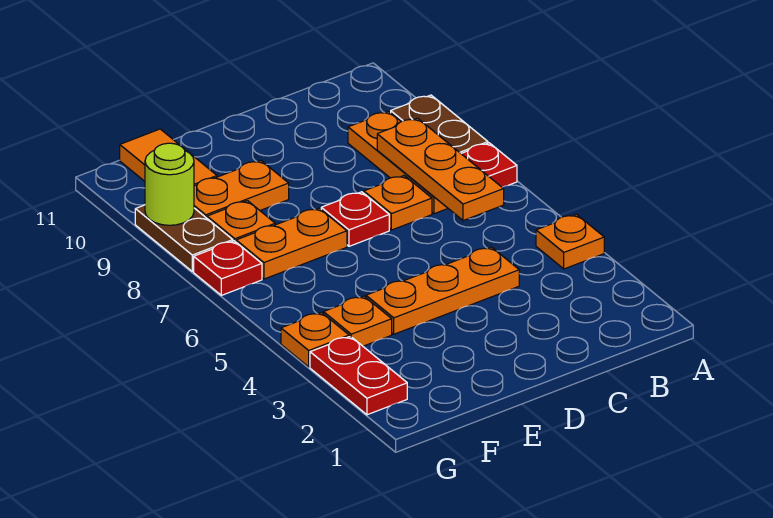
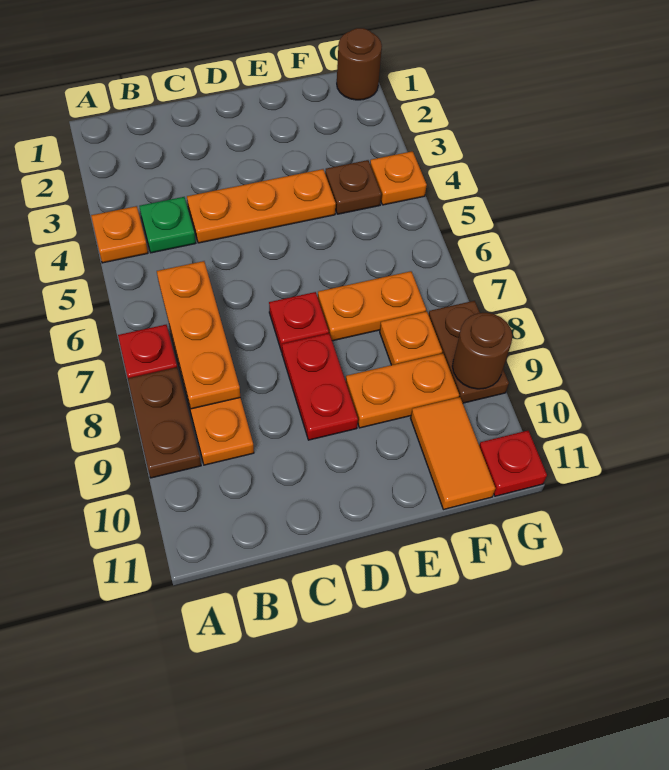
none -> green plate B4 level 1
orange plate C7 level 1 -> none
orange plate F4 level 1 -> brown plate F4 level 1
none -> brown round brick G1 level 1
red plate G2:G3 level 1 -> red plate D8:D9 level 1
red plate G7 level 1 -> red plate G11 level 1
lime round brick G9 level 2 -> brown round brick G9 level 2

